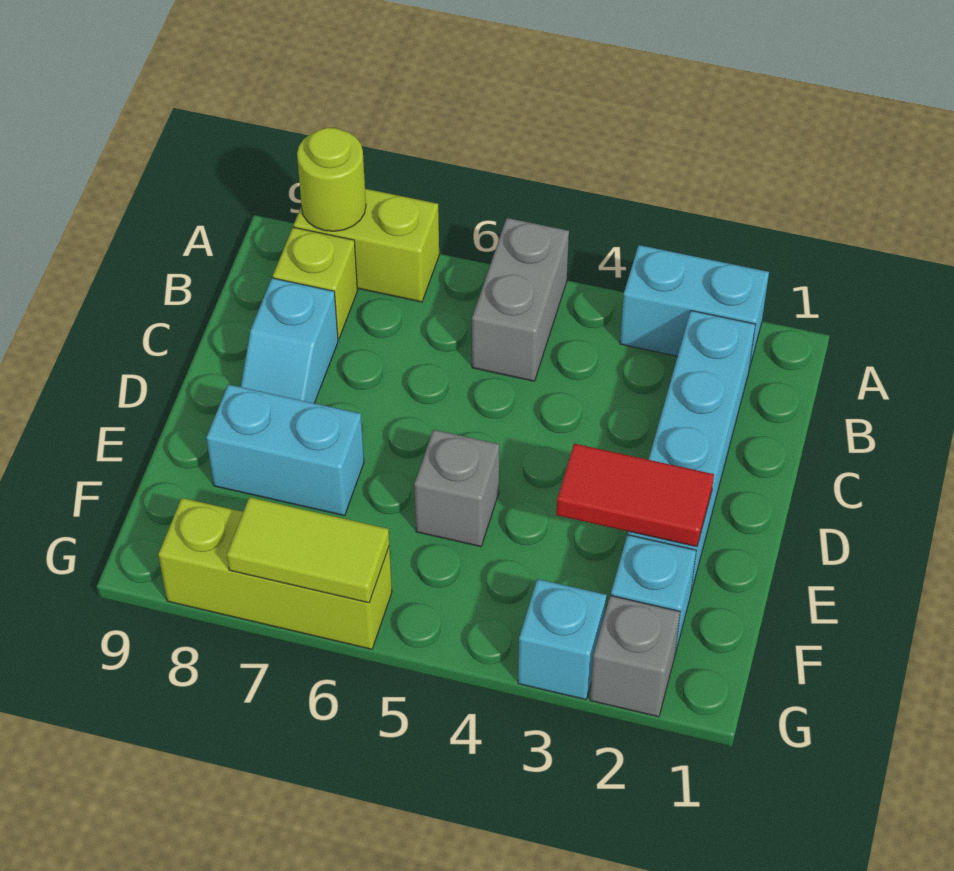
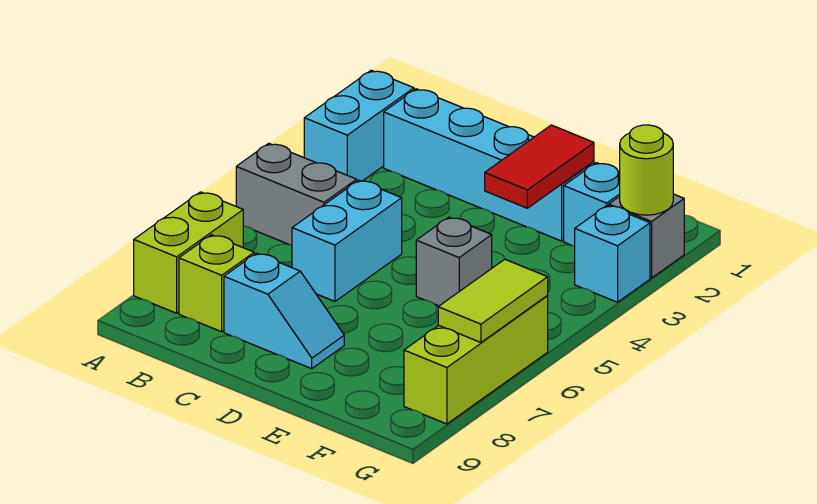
lime round brick A8 level 2 -> lime round brick G2 level 2
cyan brick E7:E8 level 1 -> cyan brick C5:C6 level 1

